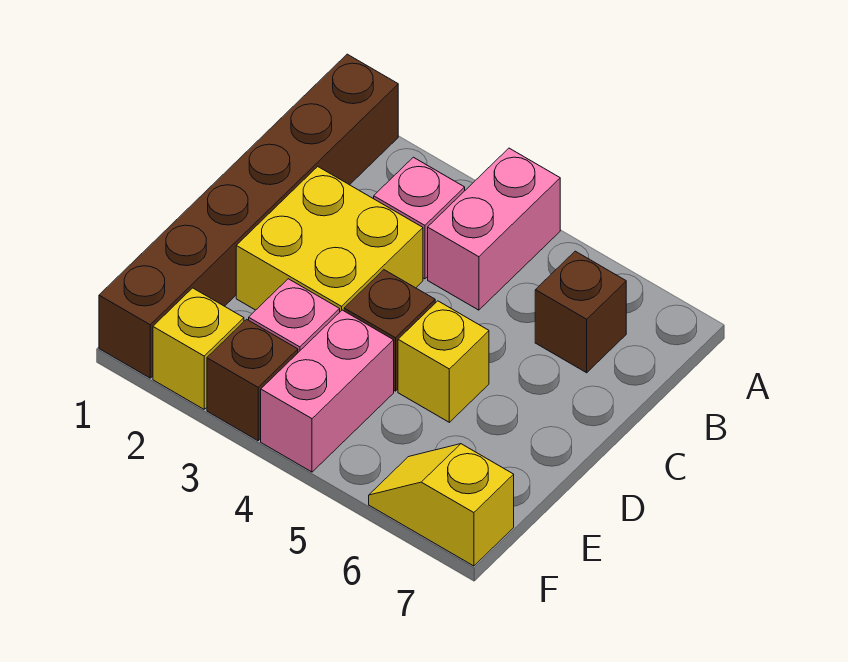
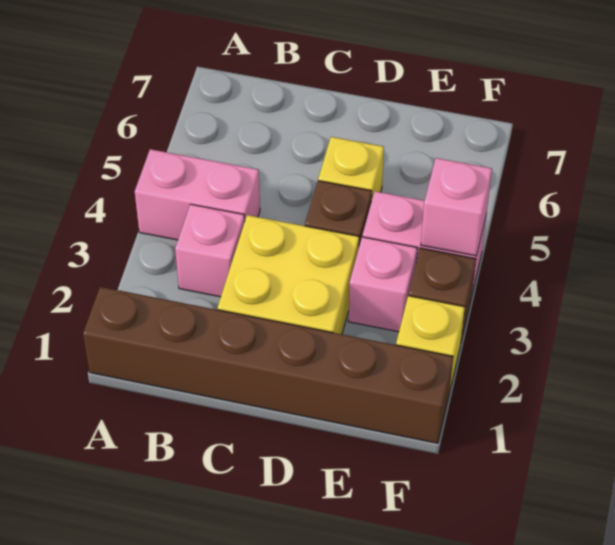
brown brick B6 level 1 -> none
none -> pink brick F4 level 2
yellow slope F6:F7 level 1 top 7 -> none

